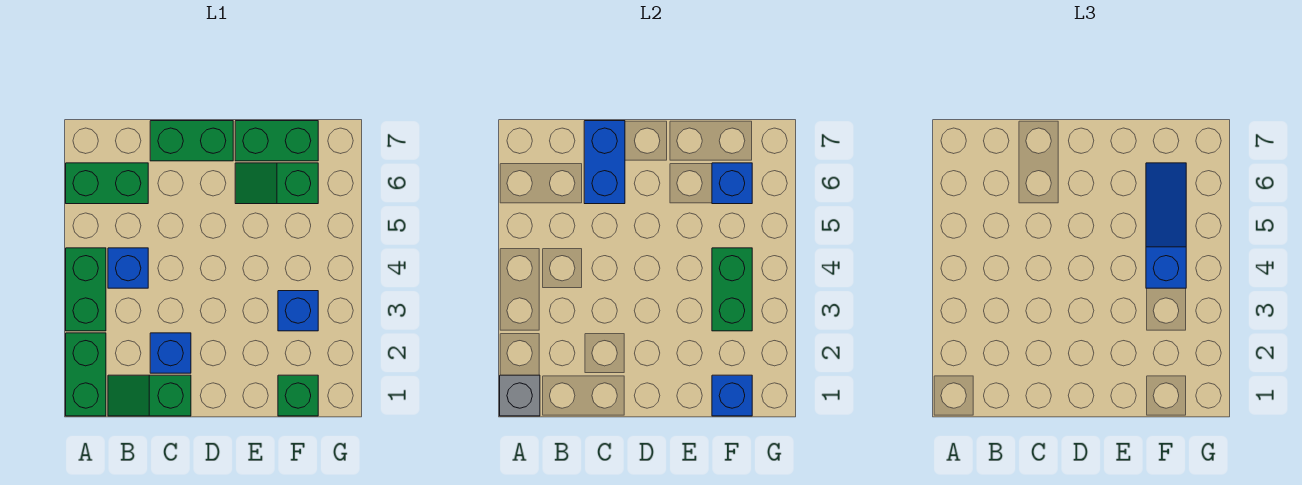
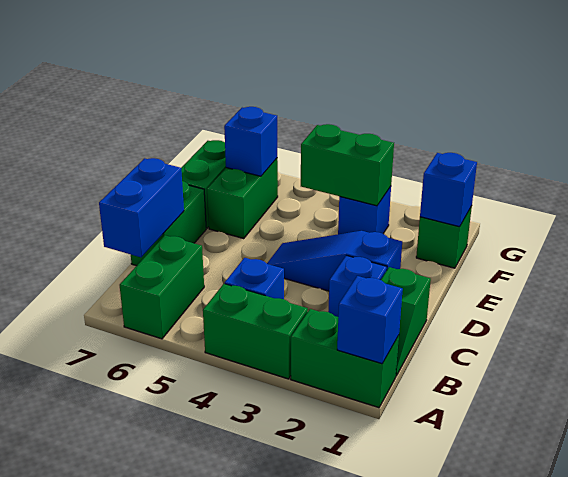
grey brick A1 level 2 -> blue brick A1 level 2
blue brick C6:C7 level 2 -> blue brick B7:C7 level 2
green slope E6:F6 level 1 top F -> green brick E6:F6 level 1
blue slope F4:F6 level 3 top 4 -> blue slope D2:D4 level 1 top 2

